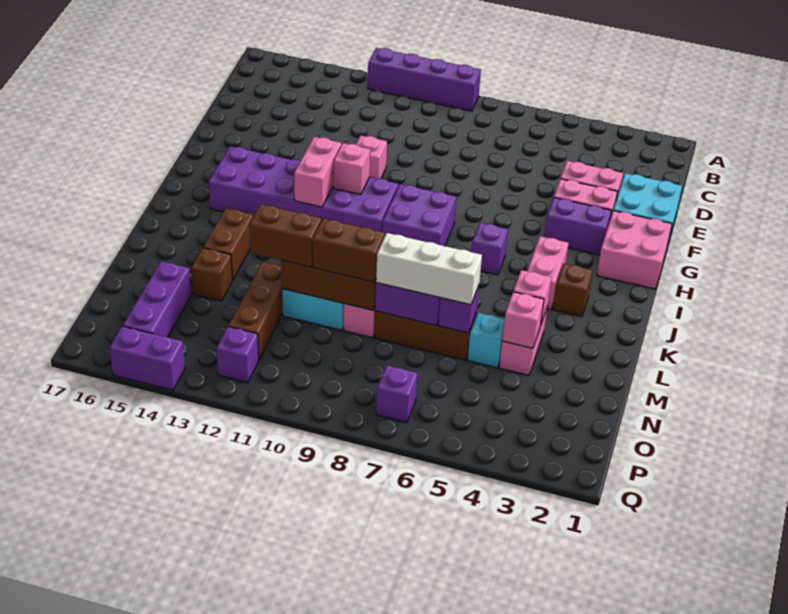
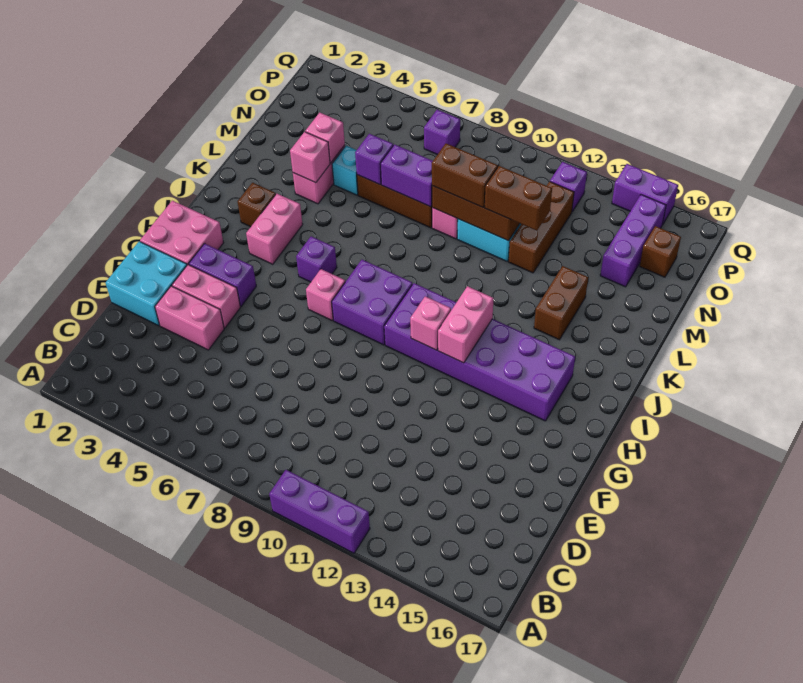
purple brick A9:A12 level 1 -> purple brick A10:A12 level 1
pink brick F11 level 1 -> pink brick H7 level 1
white brick M6:M8 level 3 -> none
brown brick M14 level 1 -> brown brick O16 level 1

